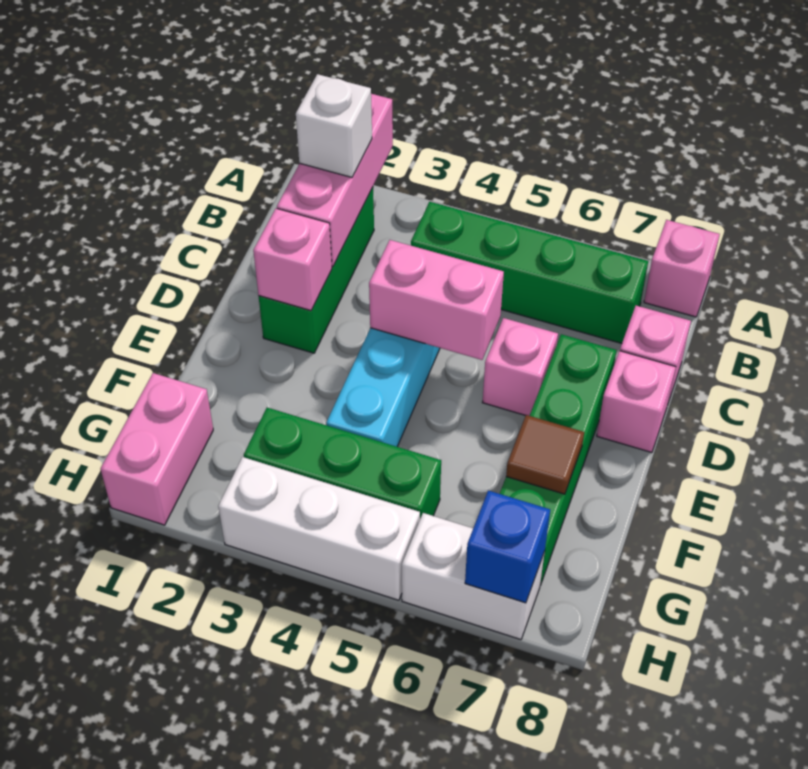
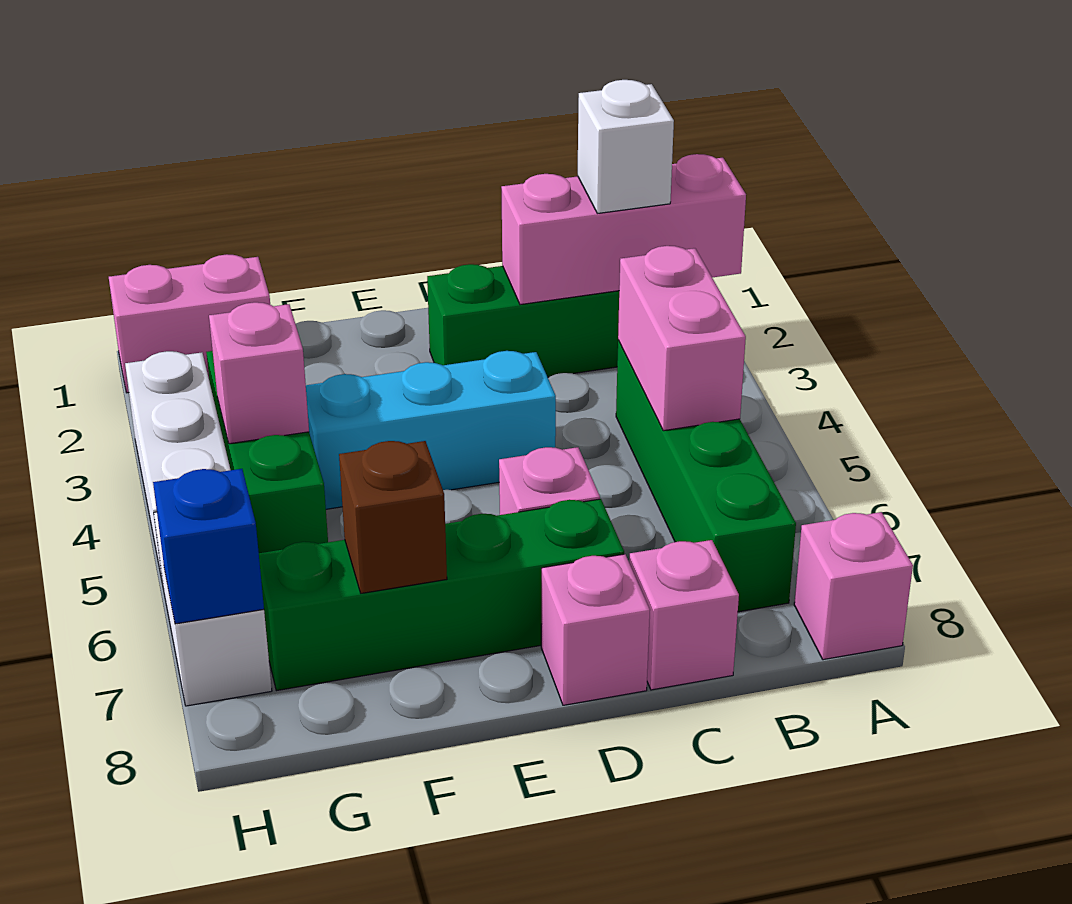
pink brick D2 level 2 -> pink brick G4 level 2
pink brick D4:D5 level 2 -> pink brick B4:B5 level 2
brown tile F7 level 2 -> brown brick F7 level 2

